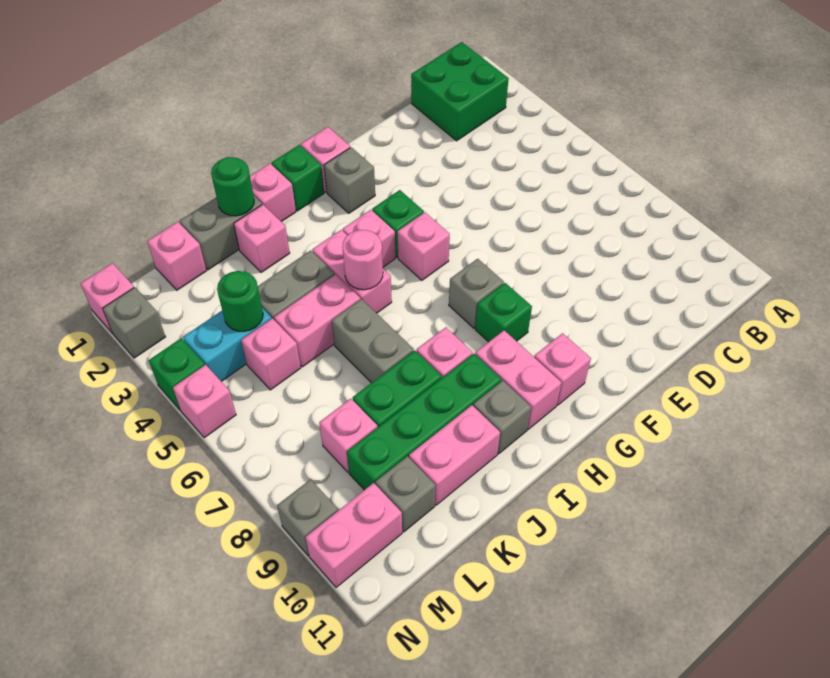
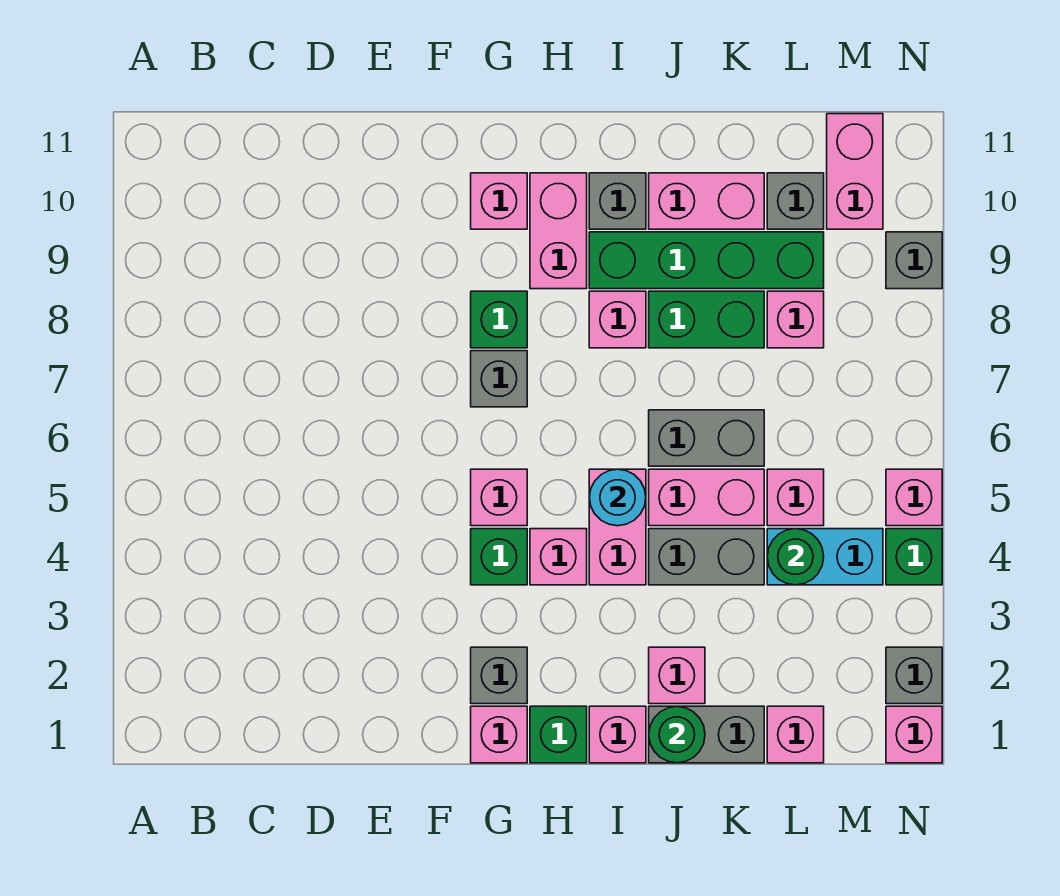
green brick B1:C2 level 1 -> none
pink round brick I5 level 2 -> cyan round brick I5 level 2
grey brick J6:J7 level 1 -> grey brick J6:K6 level 1
pink brick M10:N10 level 1 -> pink brick M10:M11 level 1

